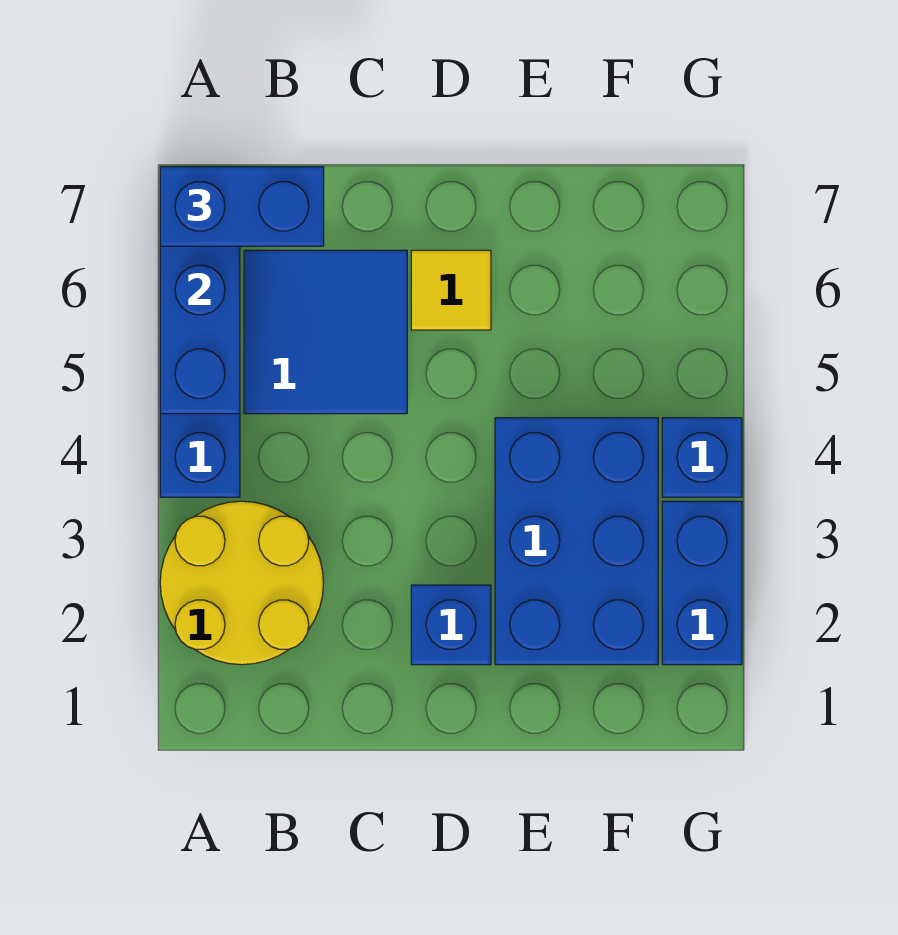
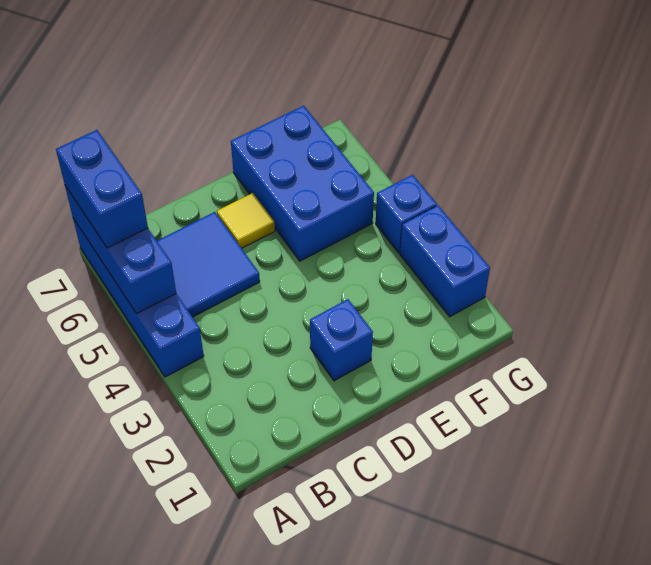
yellow round brick A2:B3 level 1 -> none
blue brick A7:B7 level 3 -> blue brick A6:A7 level 3
blue brick E2:F4 level 1 -> blue brick E5:F7 level 1

